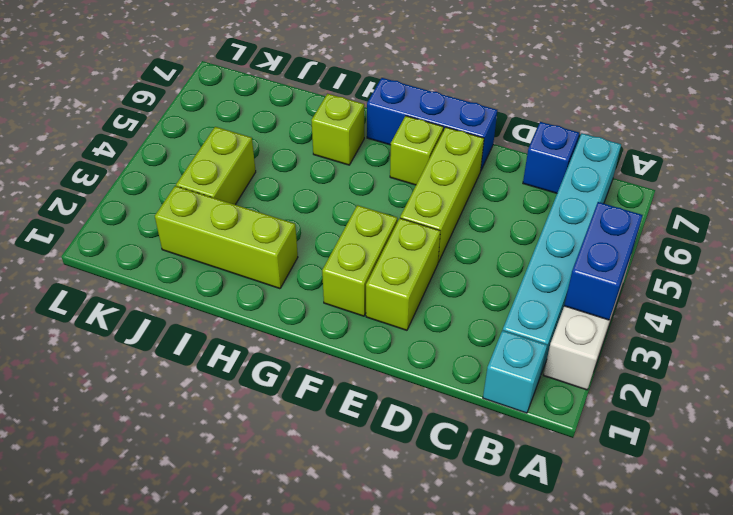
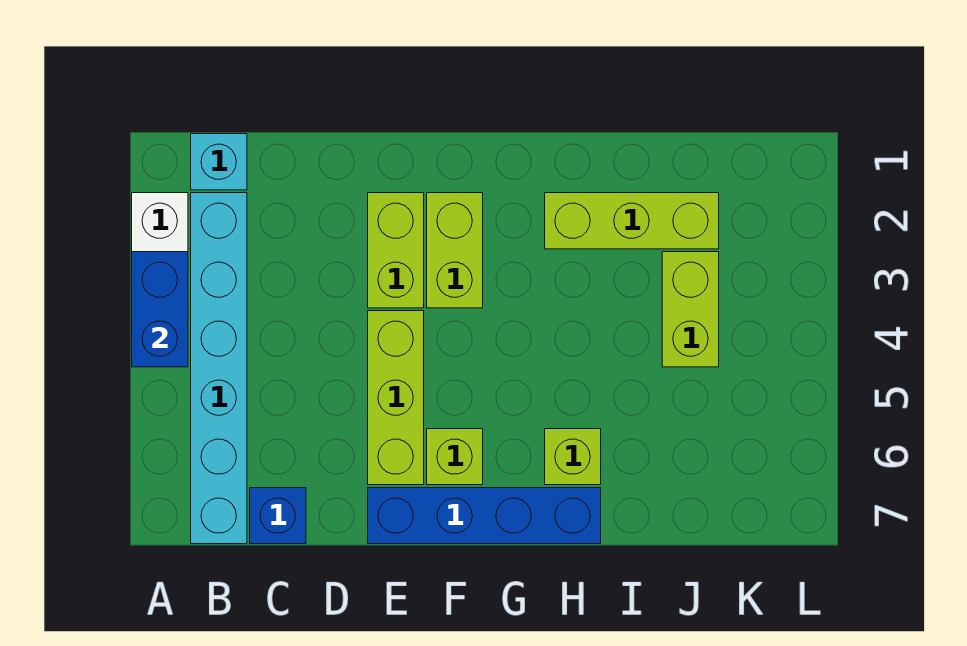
blue brick E7:G7 level 1 -> blue brick E7:H7 level 1

